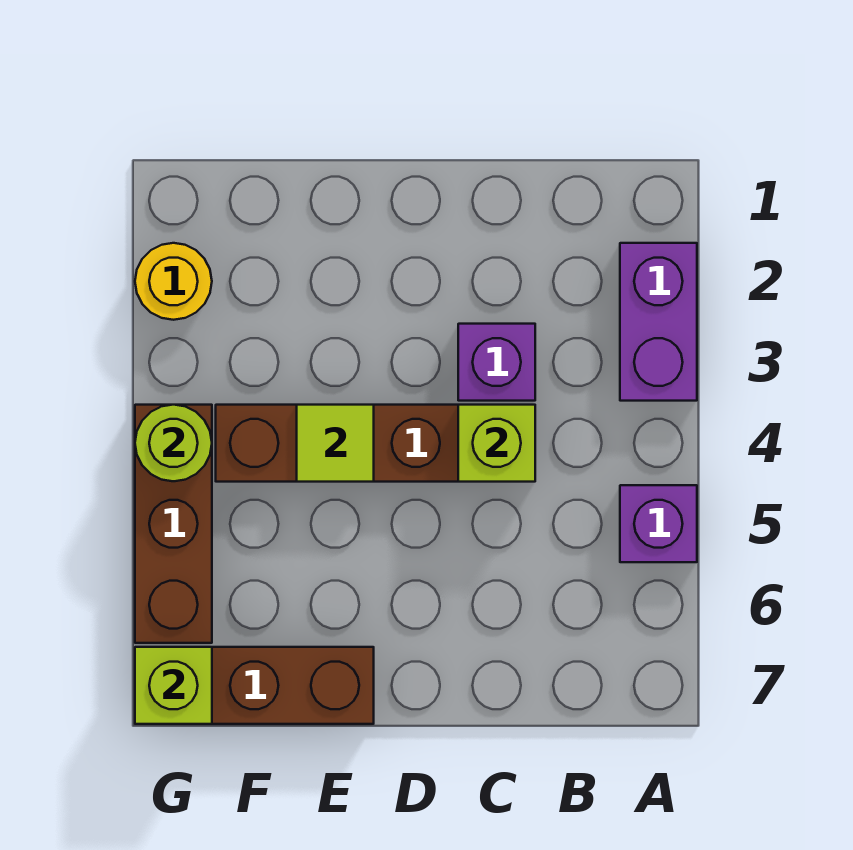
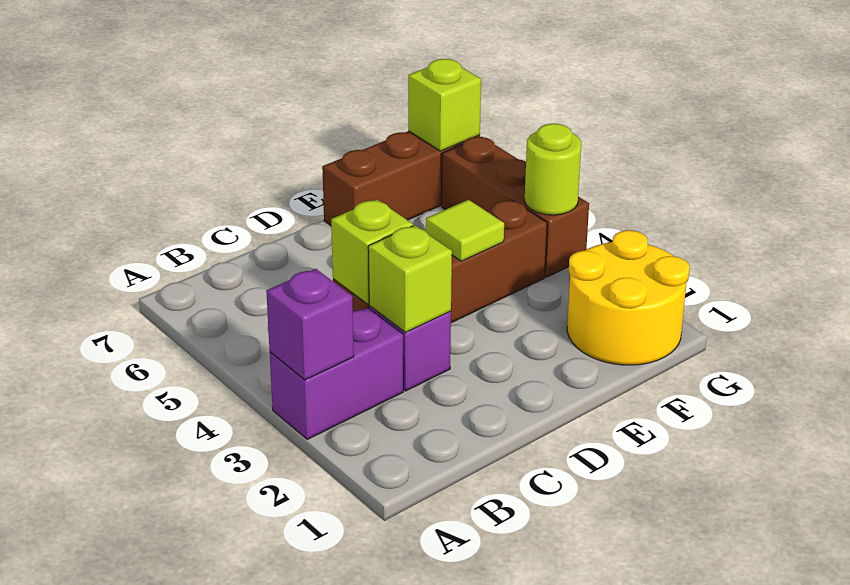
purple brick A2:A3 level 1 -> purple brick A3:B3 level 1
purple brick A5 level 1 -> purple brick A3 level 2
none -> lime brick C3 level 2
yellow round brick G2 level 1 -> yellow round brick F1:G2 level 1

